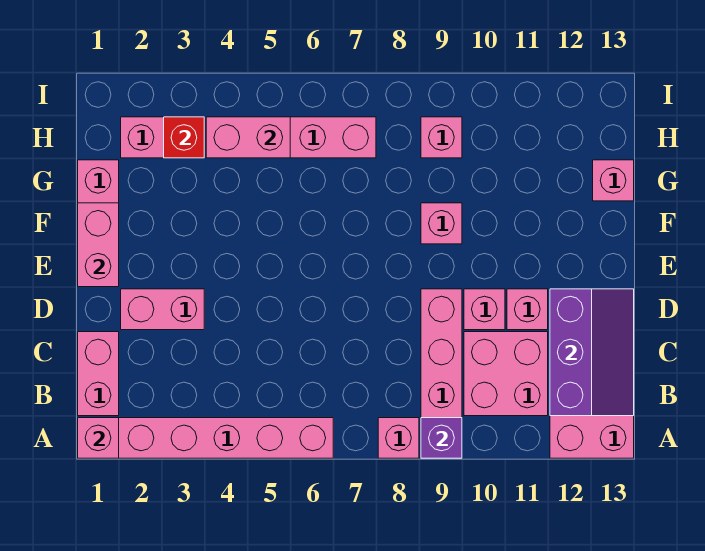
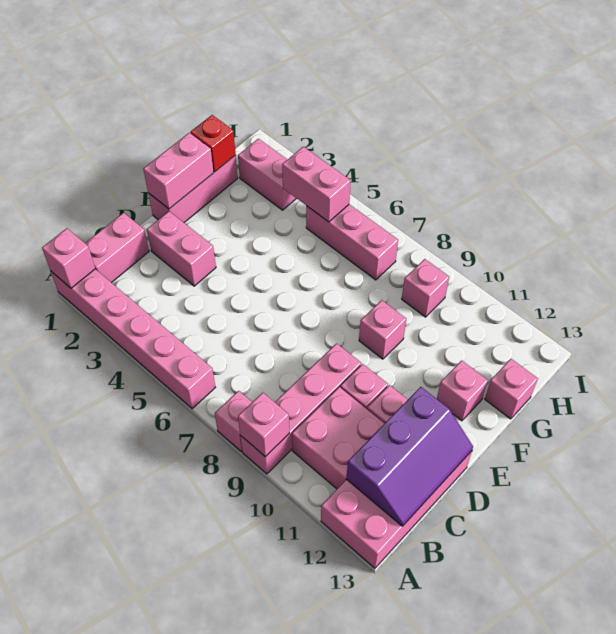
purple brick A9 level 2 -> pink brick A9 level 2
none -> pink brick F12 level 1
red brick H3 level 2 -> red brick G1 level 2

